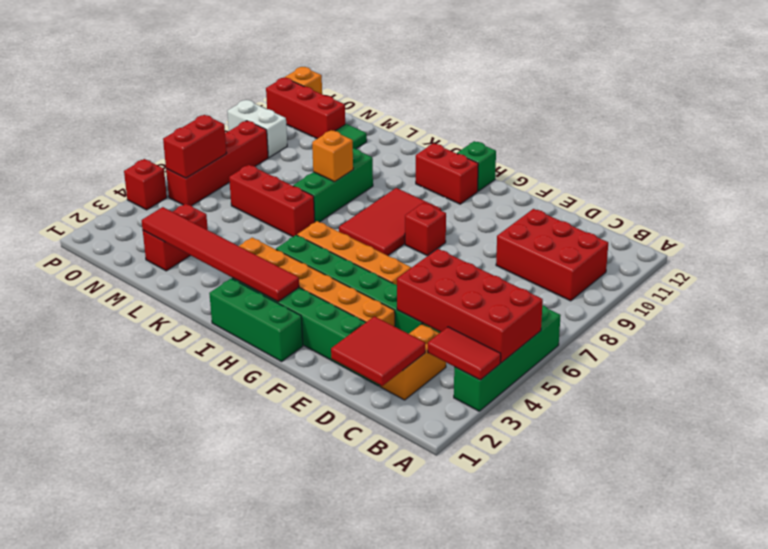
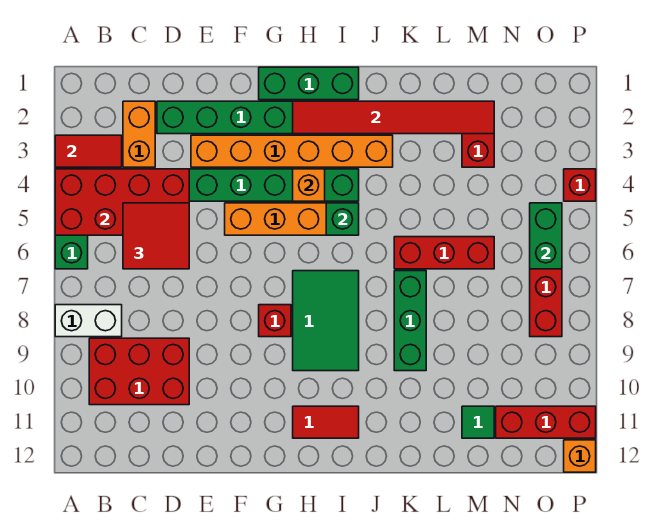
red tile C1:D2 level 2 -> red tile C5:D6 level 3
red tile H7:I9 level 1 -> green tile H7:I9 level 1
red brick H11:I11 level 1 -> red tile H11:I11 level 1
green brick H12 level 1 -> green brick I5 level 2
orange brick K8 level 2 -> orange brick H4 level 2
red brick O5:O6 level 2 -> green brick O5:O6 level 2
white brick O9:P9 level 1 -> white brick A8:B8 level 1

